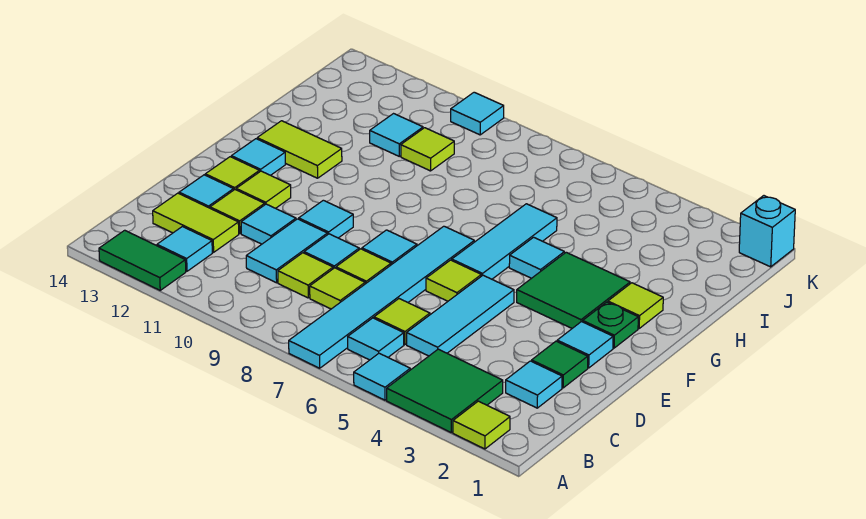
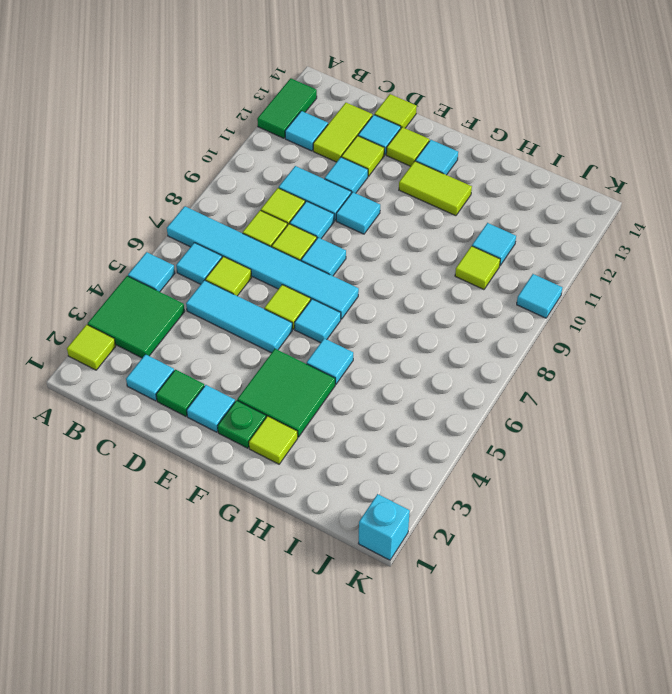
lime tile E12 level 1 -> lime tile D14 level 1
cyan tile F6:H6 level 1 -> cyan tile F6 level 1
lime tile G12:G13 level 1 -> lime tile F12:G12 level 1

